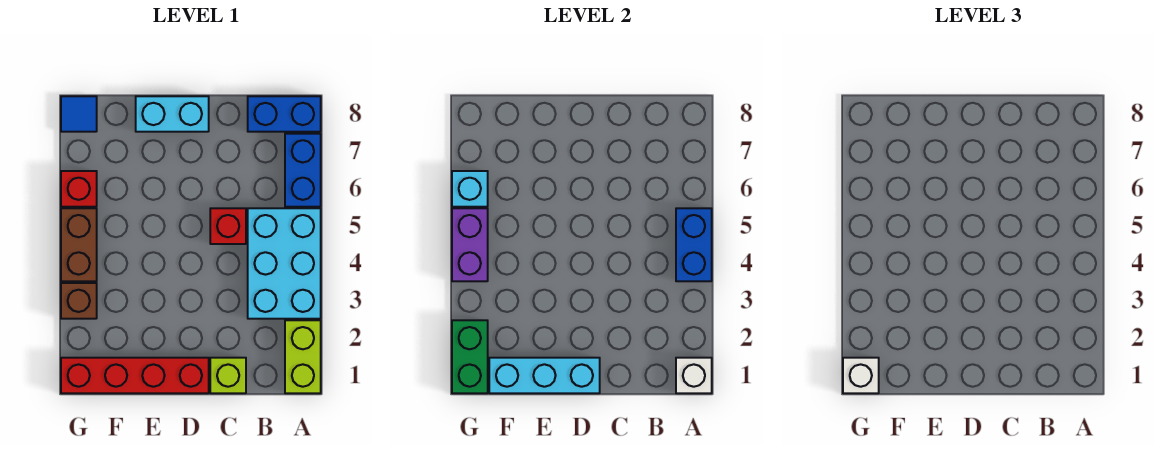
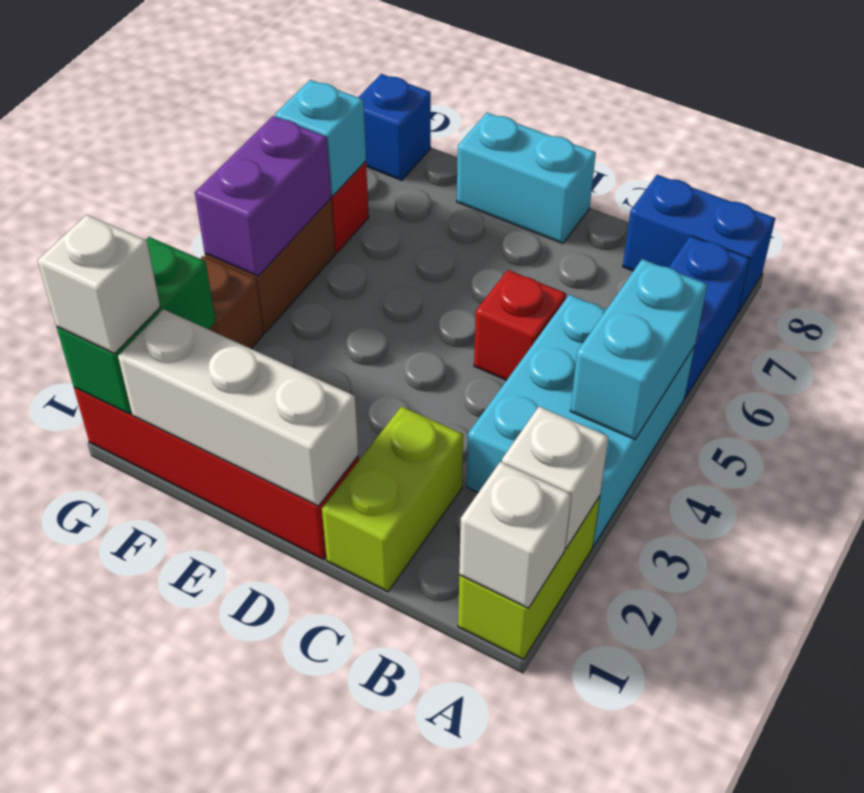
none -> white brick A2 level 2
blue brick A4:A5 level 2 -> cyan brick A4:A5 level 2
lime brick C1 level 1 -> lime brick C1:C2 level 1
cyan brick D1:F1 level 2 -> white brick D1:F1 level 2
blue tile G8 level 1 -> blue brick G8 level 1

